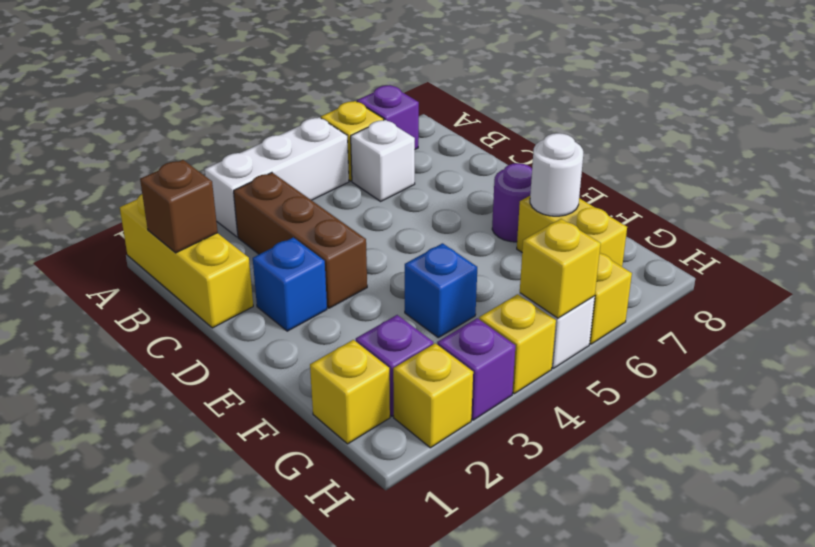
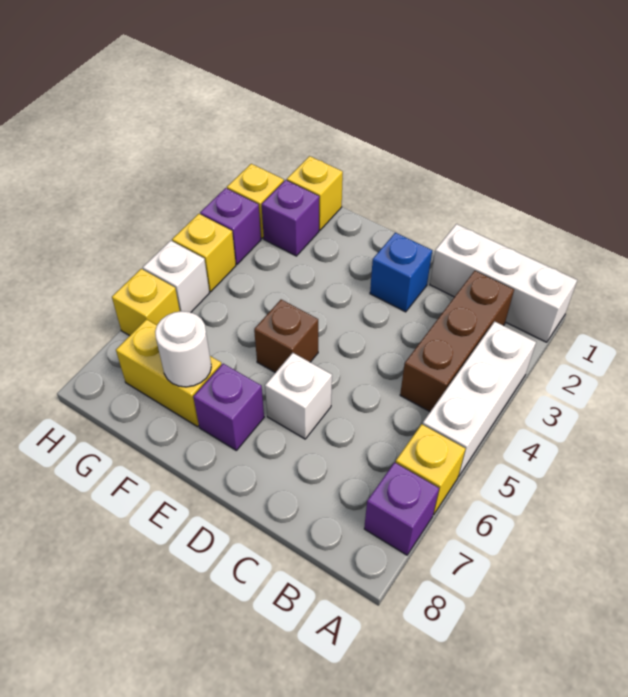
yellow brick A1:C1 level 1 -> white brick A1:C1 level 1
brown brick B1 level 2 -> brown brick E5 level 1
brown brick B3:D3 level 1 -> brown brick B2:B4 level 1
white brick B6 level 1 -> white brick D6 level 1
purple round brick E7 level 1 -> purple brick E7 level 1
blue brick F4 level 1 -> none
yellow brick H5 level 2 -> none

